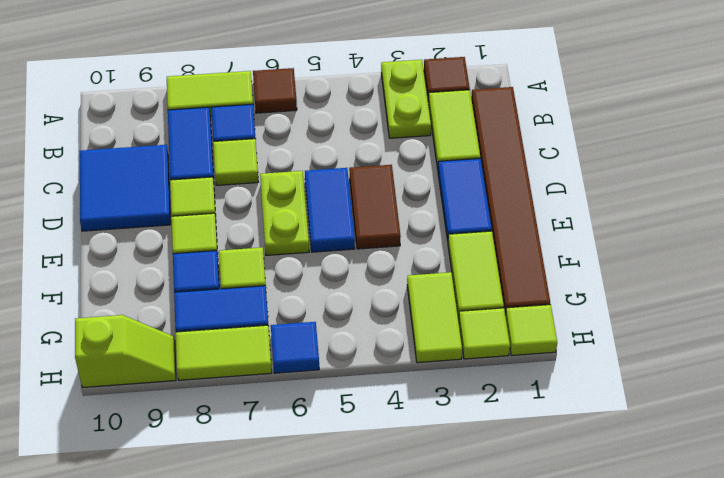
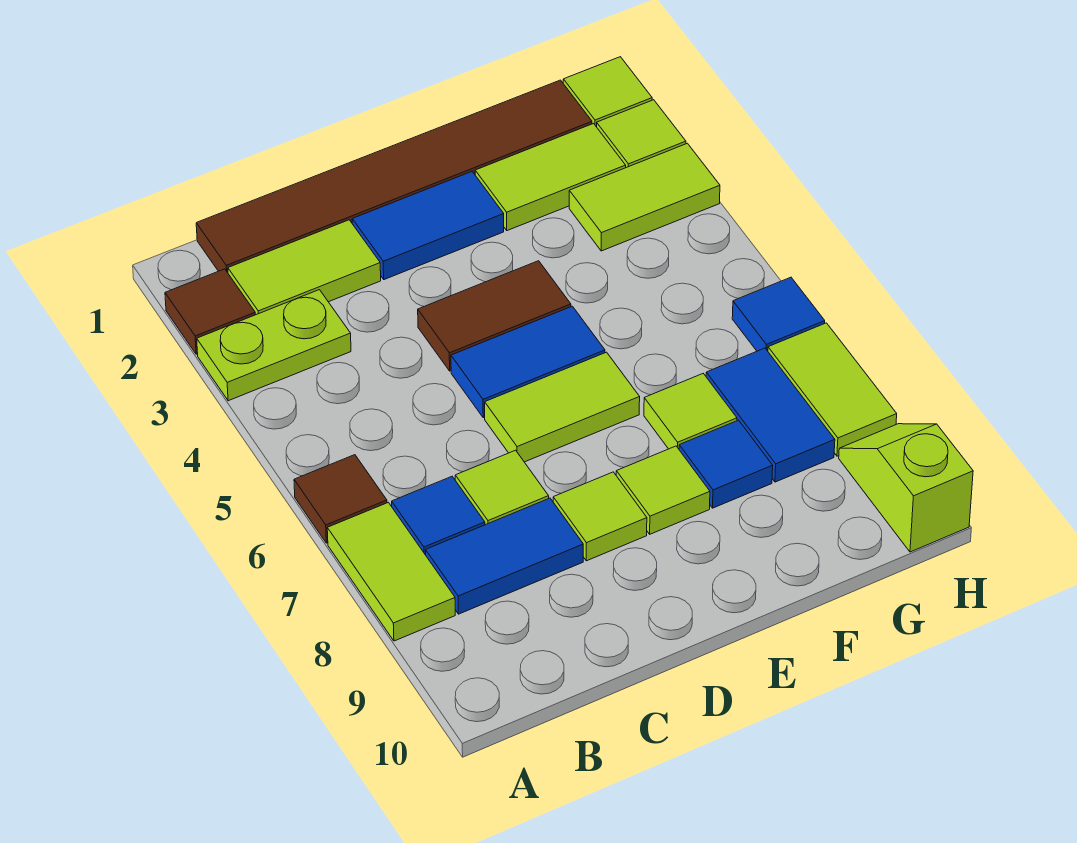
blue tile C9:D10 level 1 -> none
lime plate D6:E6 level 1 -> lime tile D6:E6 level 1

